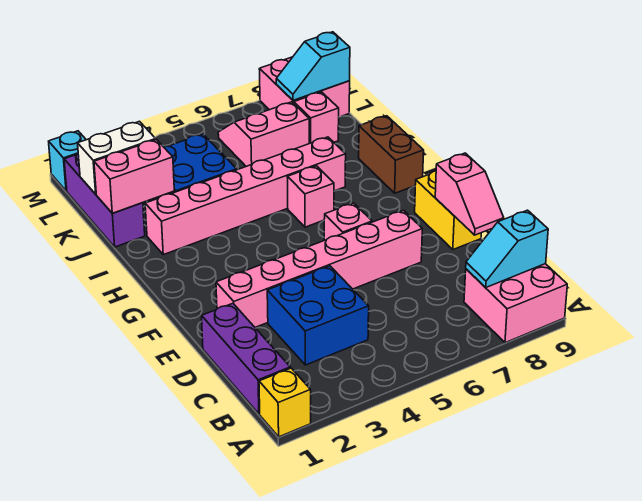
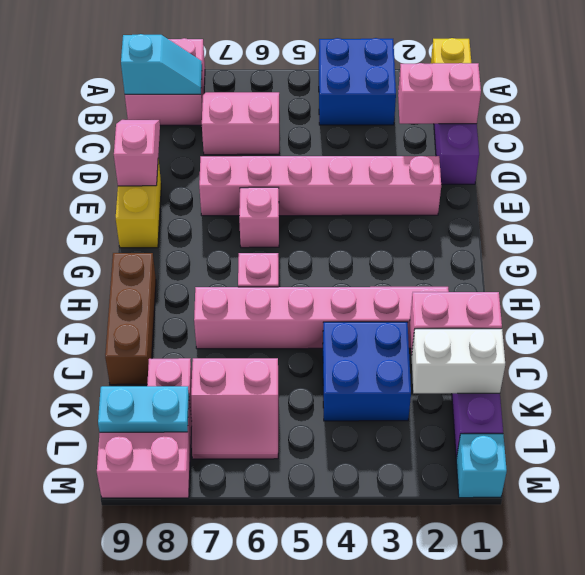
none -> pink slope B6:C7 level 1 top C
none -> pink brick C1:C2 level 2
blue brick C3:D4 level 1 -> blue brick A3:B4 level 1
brown brick H9:I9 level 1 -> brown brick H9:J9 level 1
cyan slope L8:L9 level 2 top 9 -> cyan plate L8:L9 level 2

